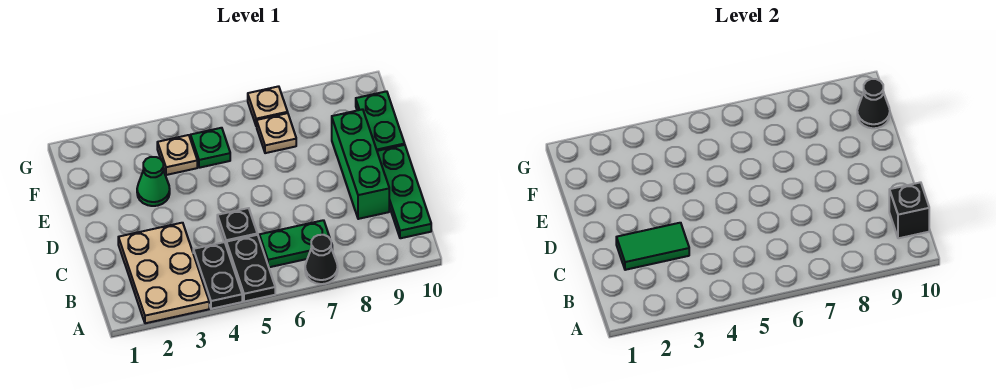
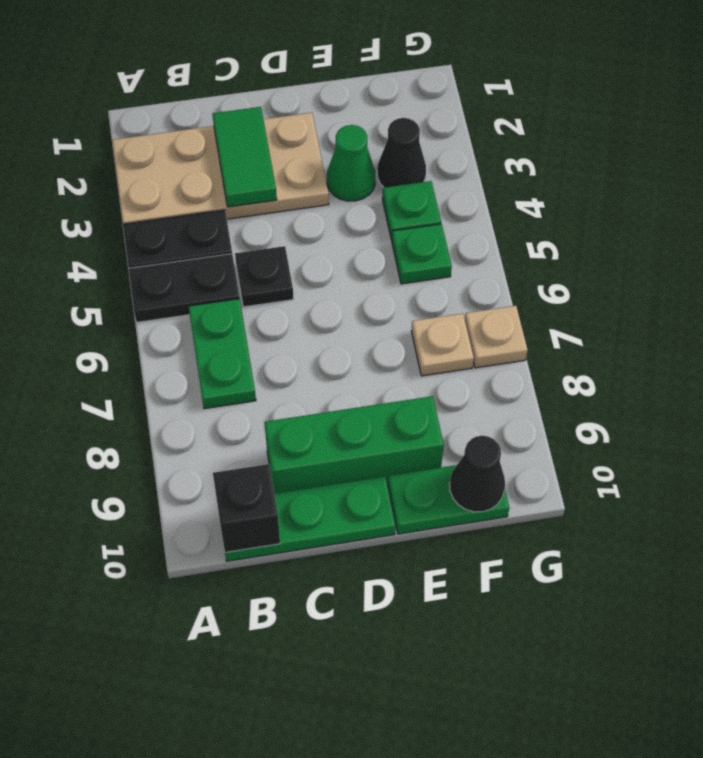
tan plate A2:C3 level 1 -> tan plate A2:D3 level 1
black cone A7 level 1 -> black cone F3 level 1
tan plate F4 level 1 -> green plate F4 level 1

